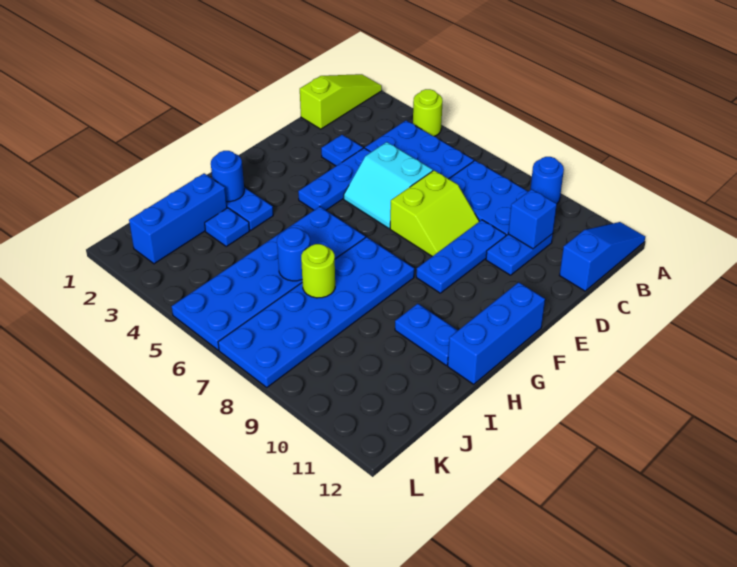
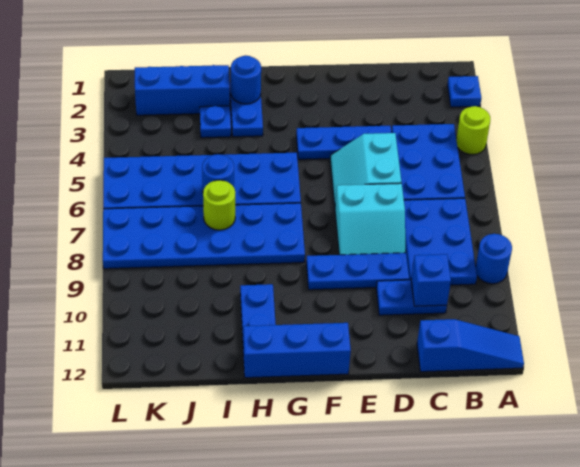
lime slope A1:C1 level 1 top C -> none
blue plate D3 level 1 -> blue plate A2 level 1
lime slope D7:E8 level 1 top 7 -> cyan slope D7:E8 level 1 top 7

